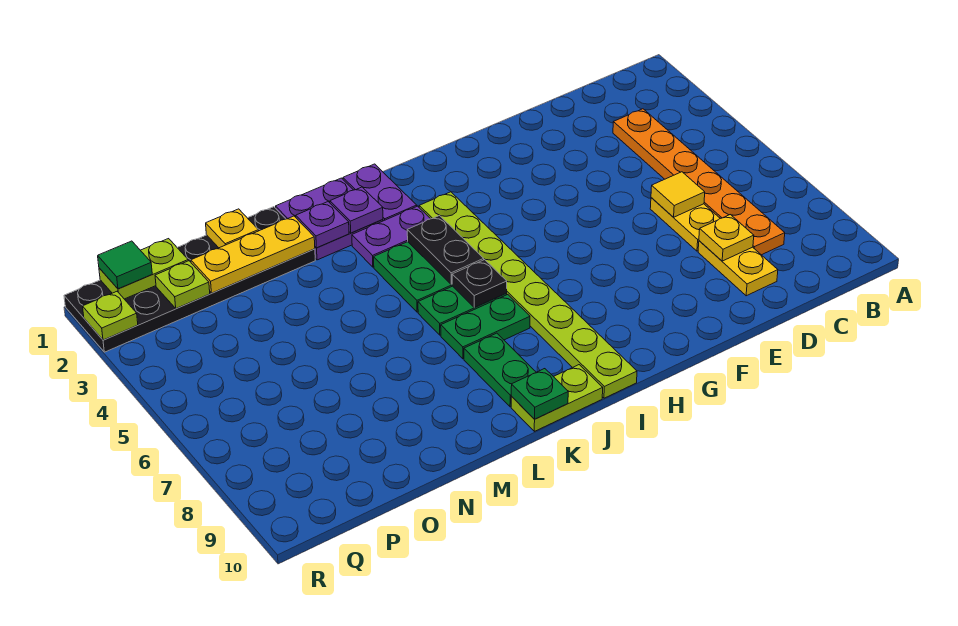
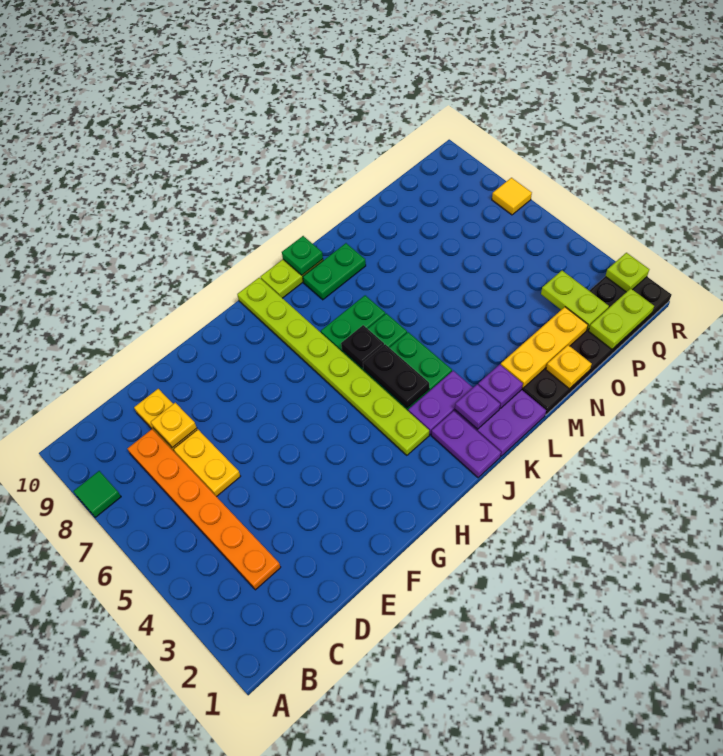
yellow tile D6 level 2 -> yellow tile R7 level 1
green plate K8:K9 level 1 -> green plate K9:L9 level 1
lime plate P2 level 2 -> lime plate P2:P3 level 2
green tile Q1 level 3 -> green tile A8 level 1

